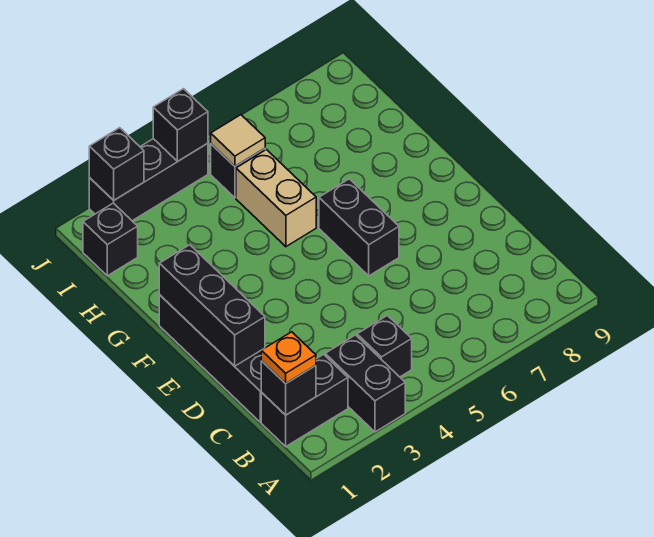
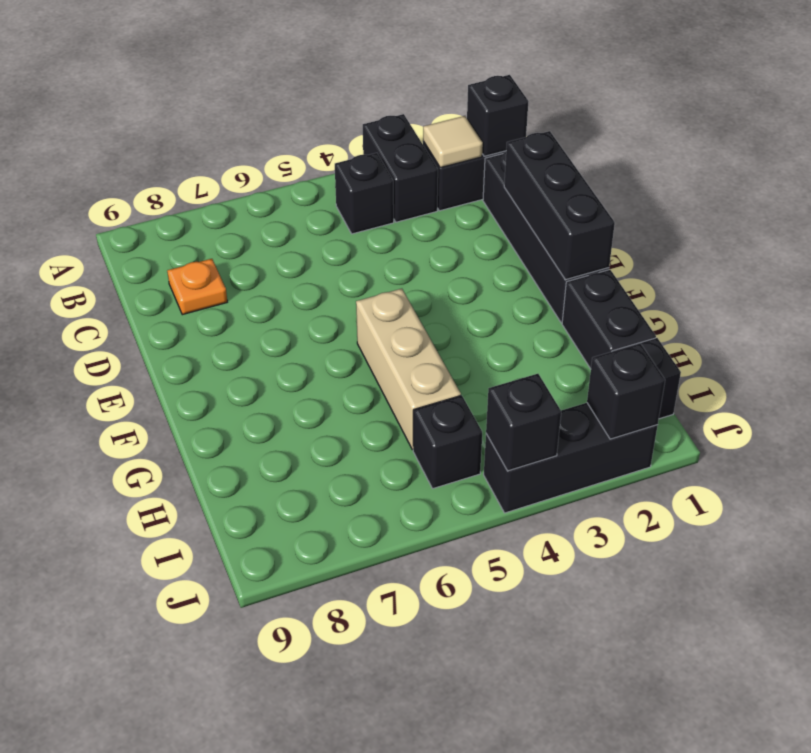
orange plate B1 level 3 -> orange plate C8 level 1
black brick E6:F6 level 1 -> black brick G1:H1 level 1
tan brick G5:H5 level 1 -> tan brick F5:H5 level 1
tan tile I5 level 2 -> tan tile B2 level 2

